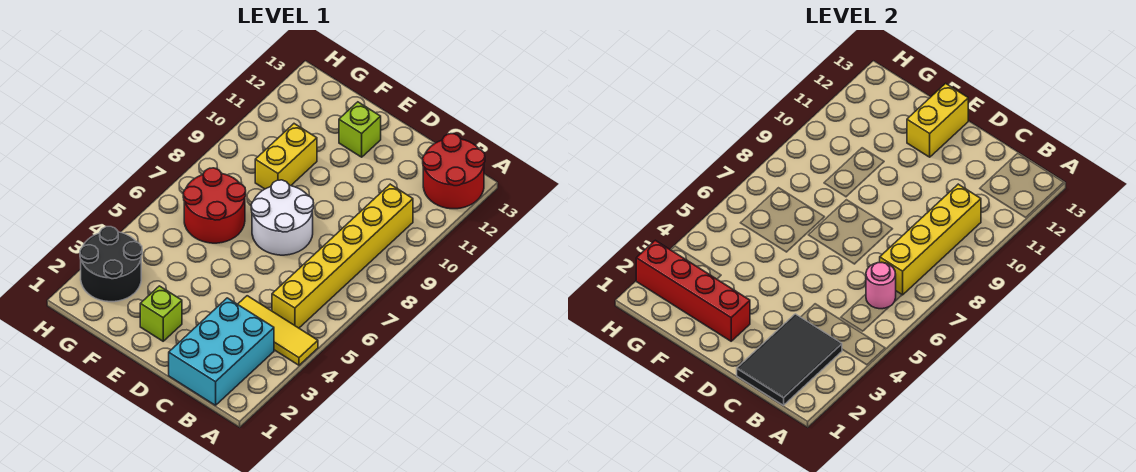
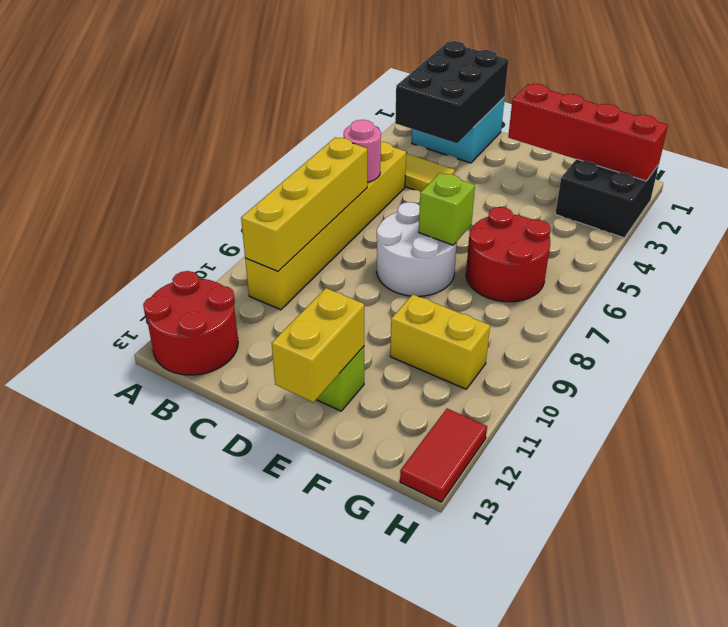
cyan brick B1:C3 level 1 -> cyan brick B1:C2 level 1
black tile B1:C3 level 2 -> black brick B1:C3 level 2
lime brick E2 level 1 -> lime brick E7 level 2
yellow brick F9:F10 level 1 -> yellow brick F10:G10 level 1
black round brick G2:H3 level 1 -> black brick G2:H3 level 1
none -> red tile H12:H13 level 1

